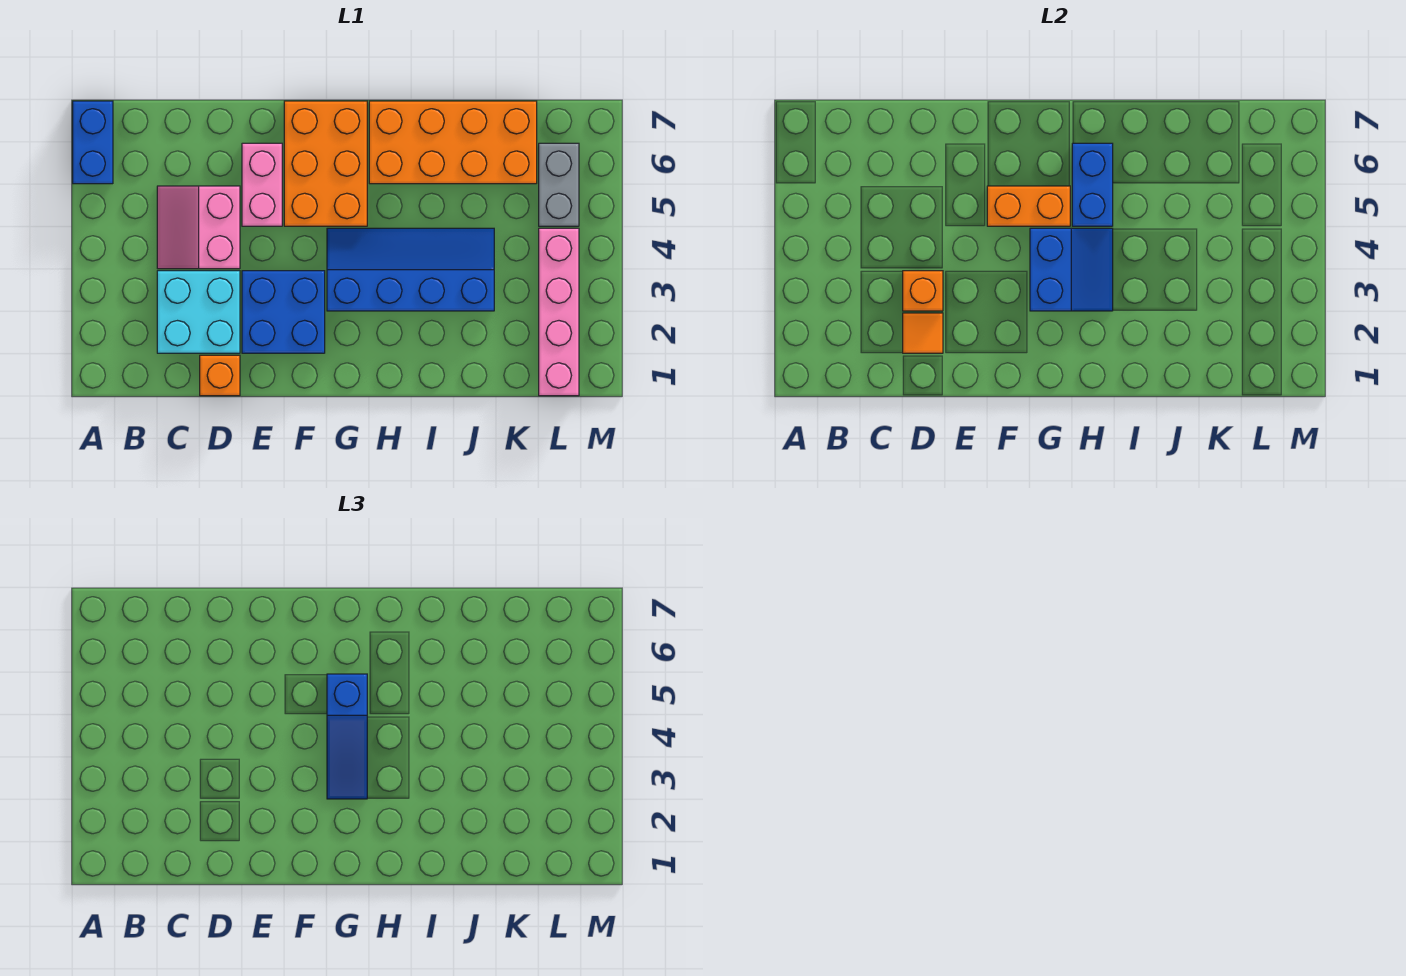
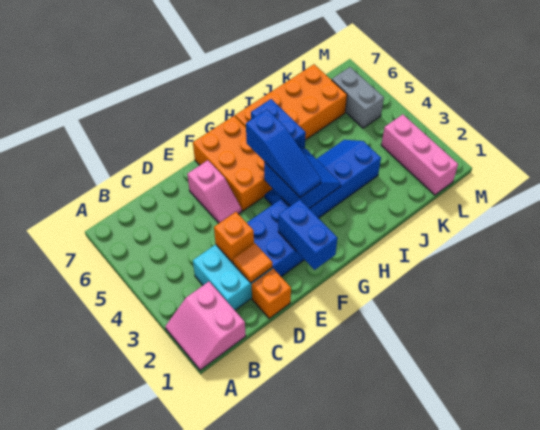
blue brick A6:A7 level 1 -> blue brick F1:F2 level 2
pink slope C4:D5 level 1 top D -> pink slope A1:B2 level 1 top B
pink brick E5:E6 level 1 -> pink slope E5:E6 level 1 top 6
orange brick F5:G5 level 2 -> none
pink brick L1:L4 level 1 -> pink brick L1:L3 level 1

